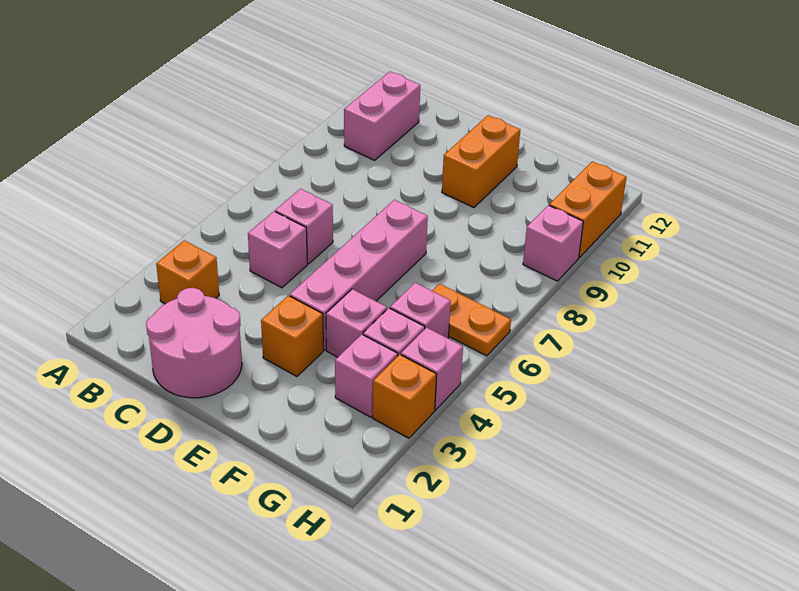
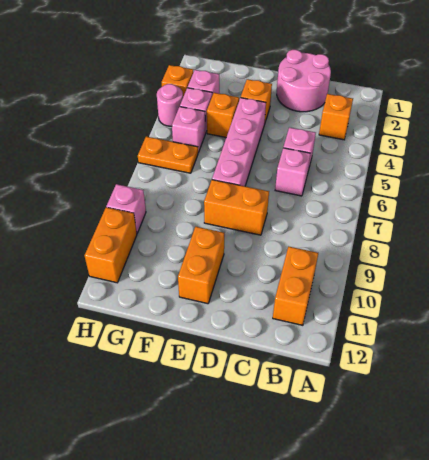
pink brick B10:B11 level 1 -> orange brick B10:B11 level 1
none -> orange brick D8:E8 level 1
pink brick F4 level 1 -> orange brick F4 level 1
pink brick H4 level 1 -> pink round brick H4 level 1

